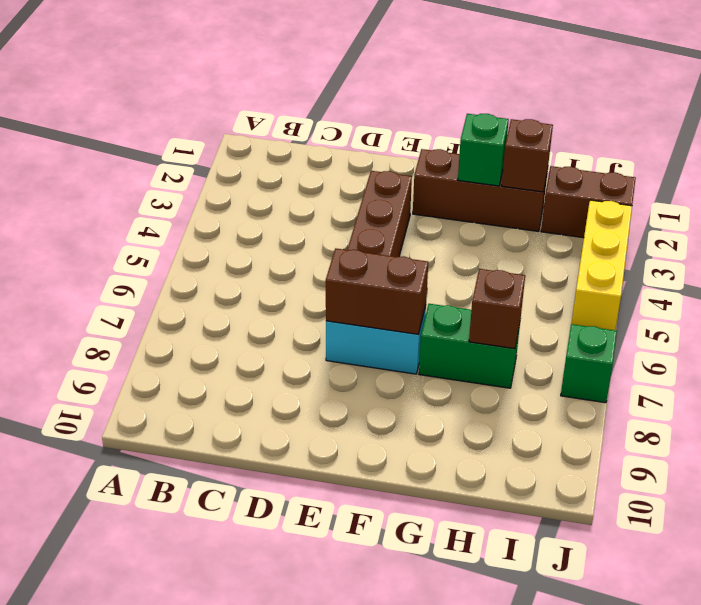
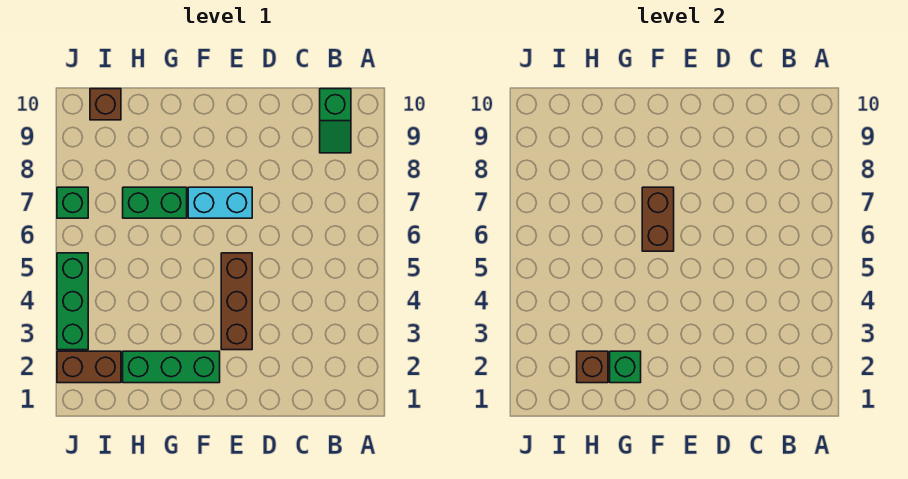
none -> green slope B9:B10 level 1 top 10
brown brick E7:F7 level 2 -> brown brick F6:F7 level 2
brown brick F2:H2 level 1 -> green brick F2:H2 level 1
brown brick H7 level 2 -> brown brick I10 level 1
yellow brick J3:J5 level 1 -> green brick J3:J5 level 1

